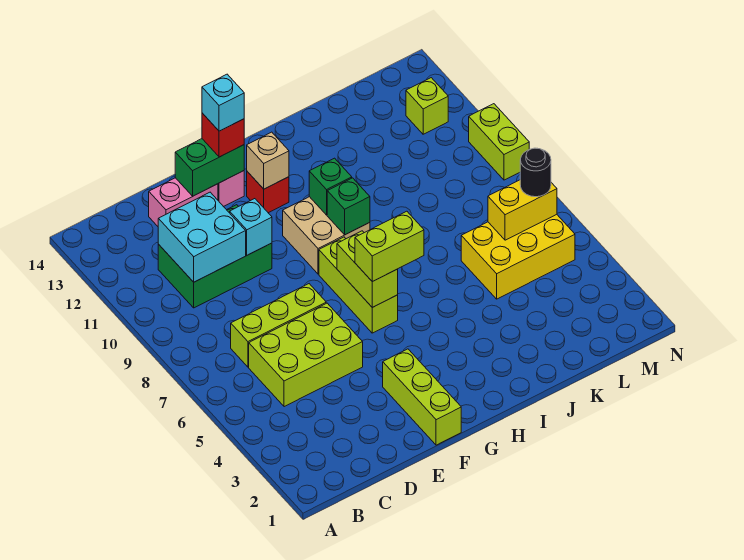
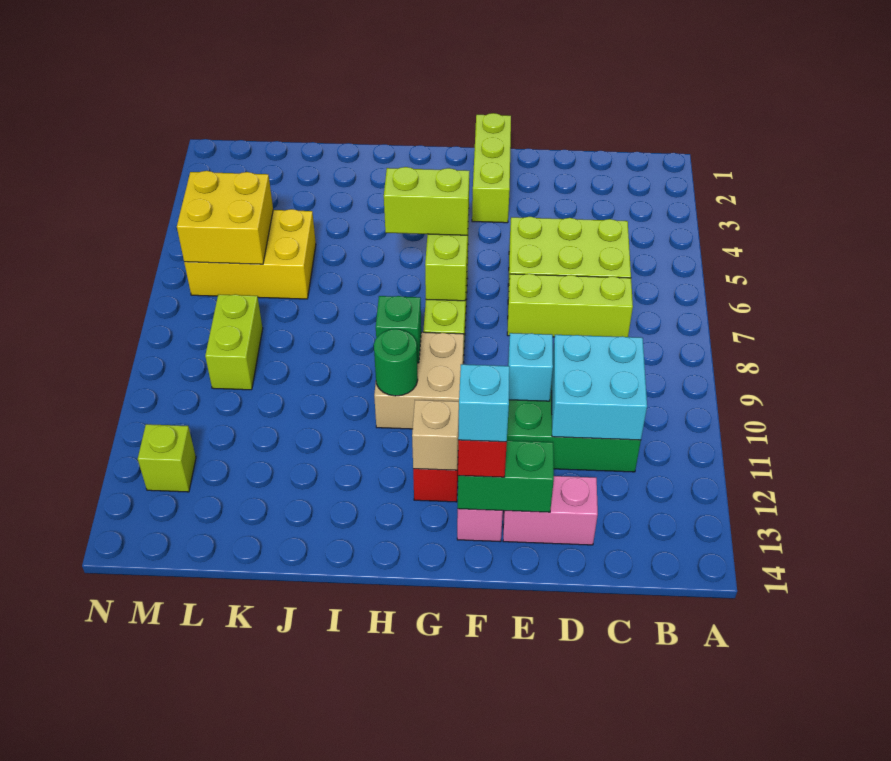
green brick H10 level 2 -> green round brick H10 level 2
yellow brick L6:M6 level 2 -> yellow brick L5:M6 level 2
black round brick M6 level 3 -> none
lime brick N9:N10 level 1 -> lime brick L8:L9 level 1

